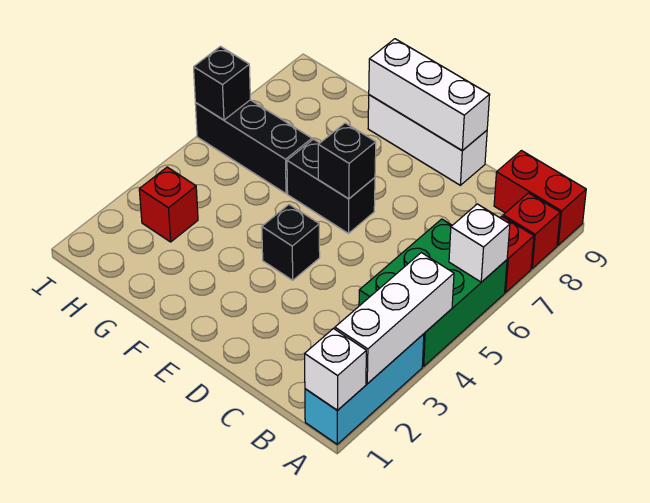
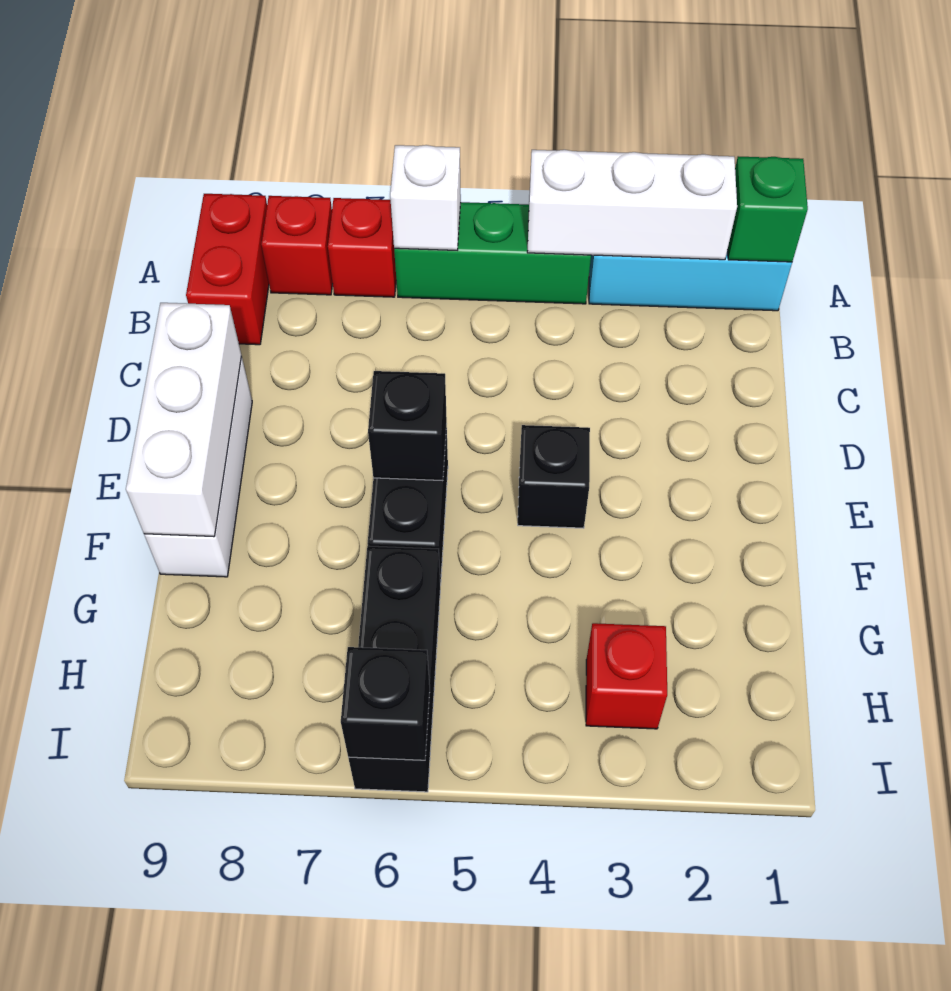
white brick A1 level 2 -> green brick A1 level 2
green brick A4:B6 level 1 -> green brick A4:A6 level 1

